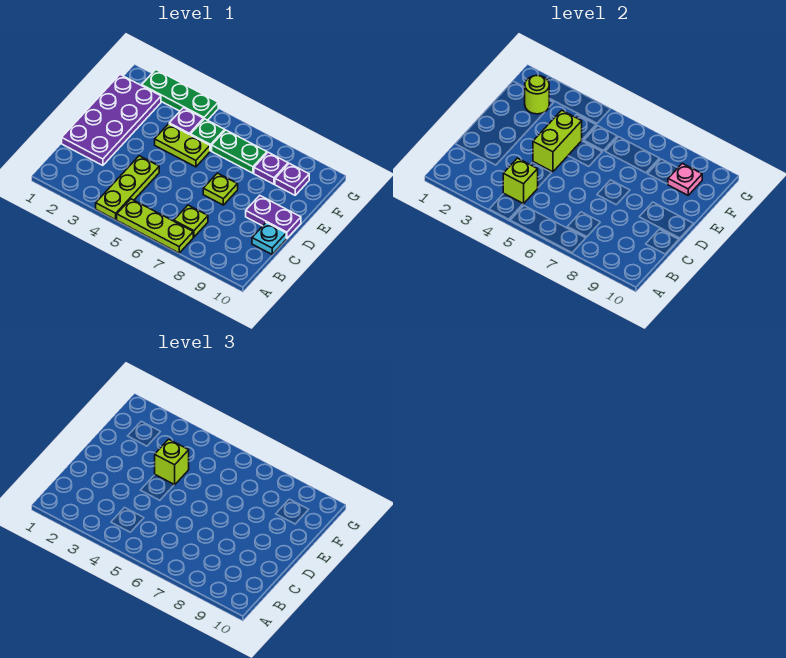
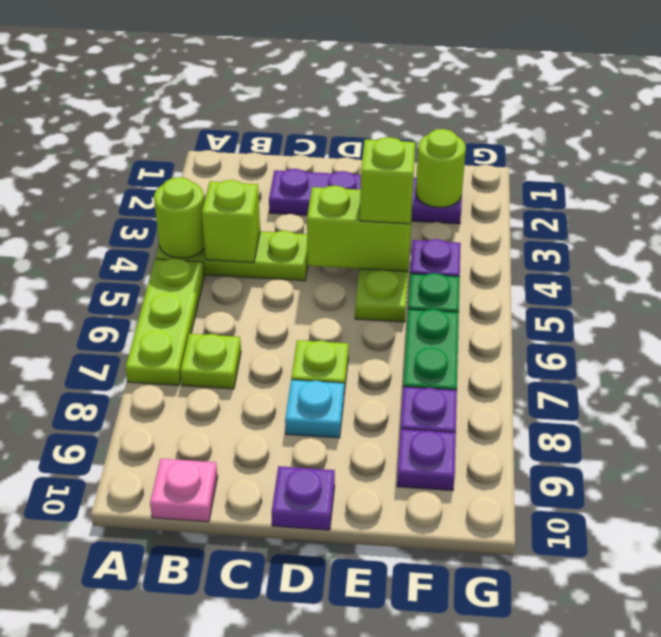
none -> lime round brick A4 level 2
purple plate C1:F2 level 1 -> purple plate C2:F2 level 1
cyan plate C10 level 1 -> cyan plate D8 level 1
purple plate D9:D10 level 1 -> purple plate D10 level 1
pink plate F9 level 2 -> pink plate B10 level 1
green plate G2:G4 level 1 -> none

